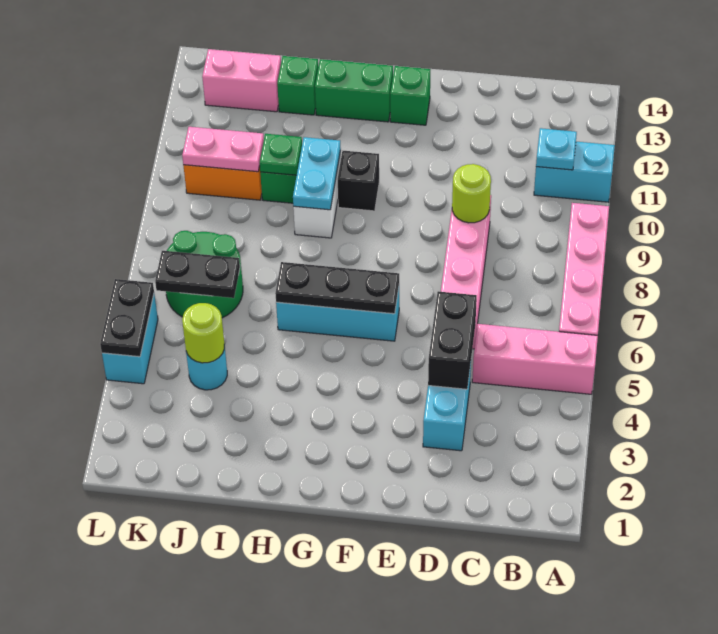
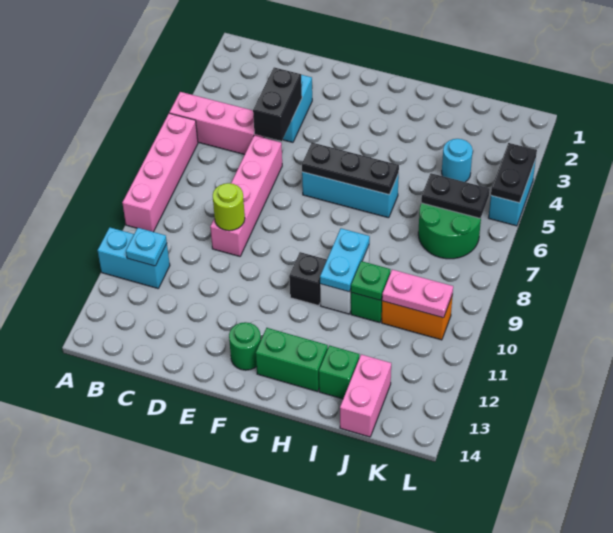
green brick F13 level 1 -> green round brick F13 level 1
lime round brick J4 level 2 -> none
pink brick J13:K13 level 1 -> pink brick J13:J14 level 1

